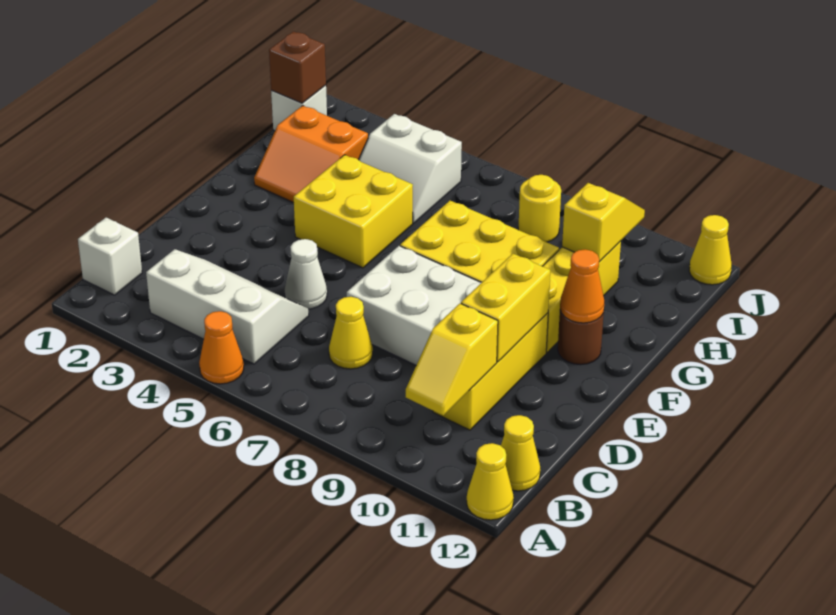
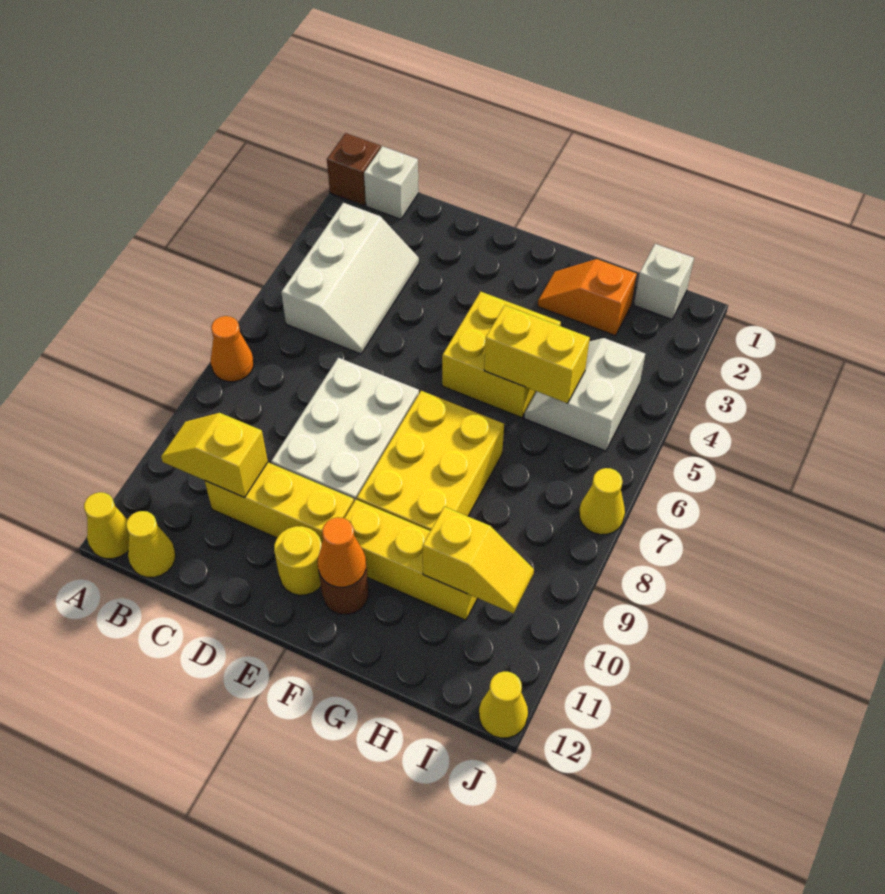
orange cone A5 level 1 -> orange cone A7 level 1
yellow cone C7 level 1 -> yellow cone J7 level 1
white cone D5 level 1 -> none
yellow brick D10:E10 level 2 -> yellow brick G5:H5 level 2
orange slope G2:H3 level 1 top H -> orange slope G2:H2 level 1 top H
brown brick I1 level 2 -> brown brick A1 level 1
yellow round brick I8 level 1 -> yellow round brick E11 level 1

